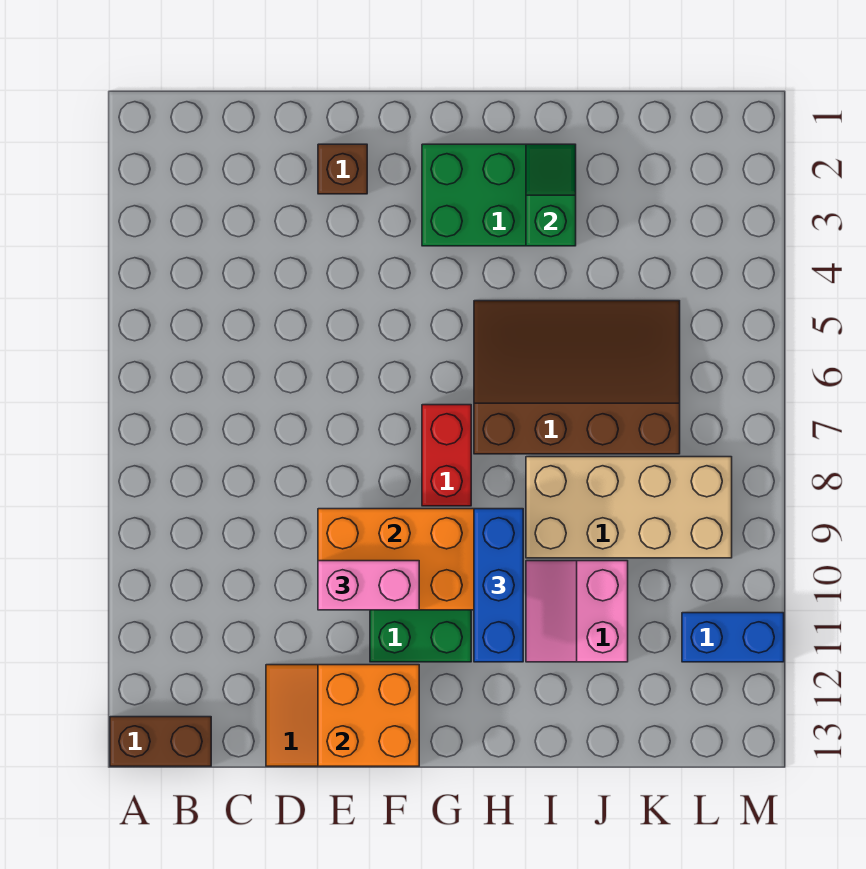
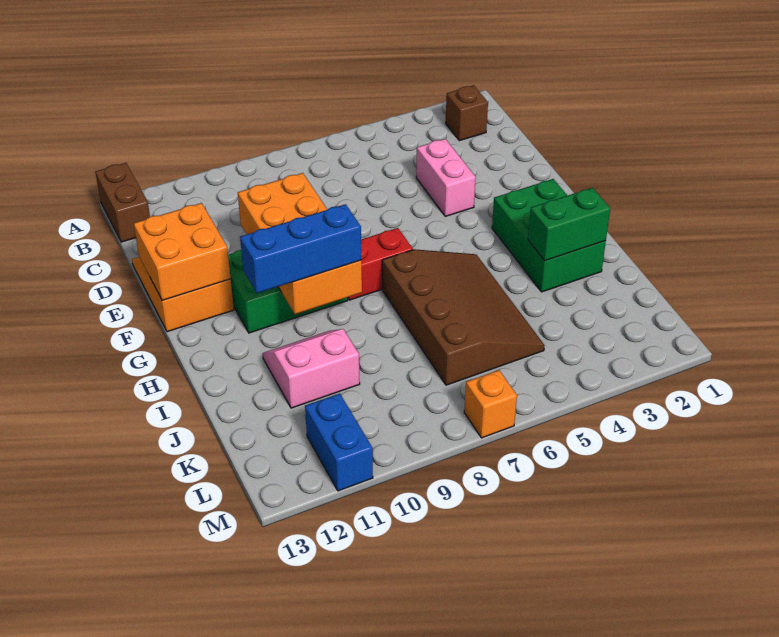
brown brick E2 level 1 -> brown brick B2 level 1
pink brick E10:F10 level 3 -> pink brick D4:E4 level 1
green slope I2:I3 level 2 top 3 -> green brick I2:I3 level 2
tan brick I8:L9 level 1 -> none
none -> orange brick M7 level 1

